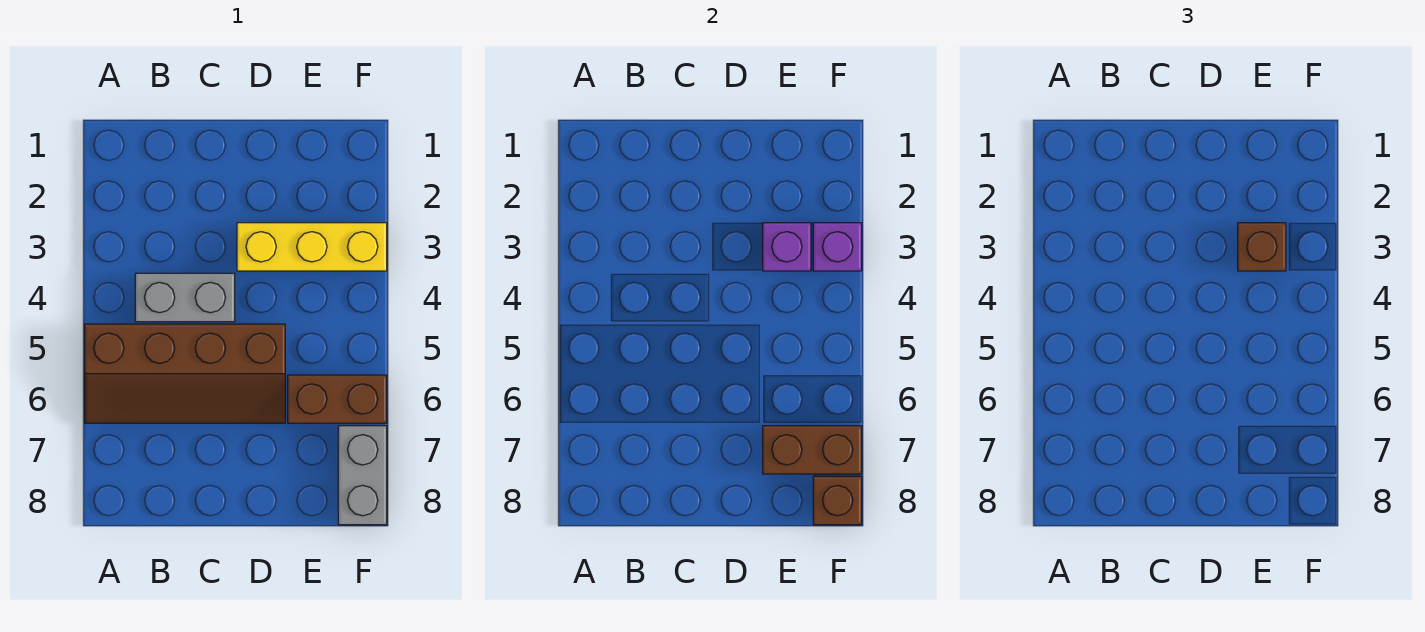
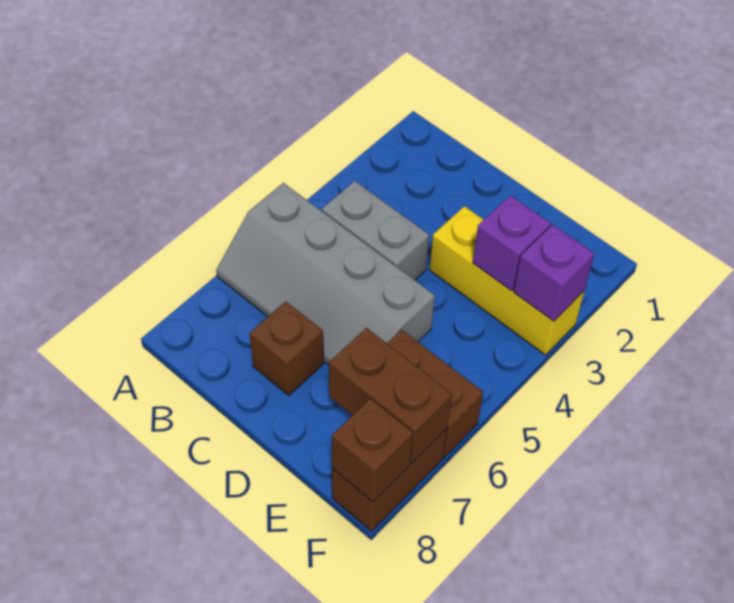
brown slope A5:D6 level 1 top 5 -> grey slope A5:D6 level 1 top 5
brown brick E3 level 3 -> brown brick C7 level 1
grey brick F7:F8 level 1 -> brown brick F7:F8 level 1

